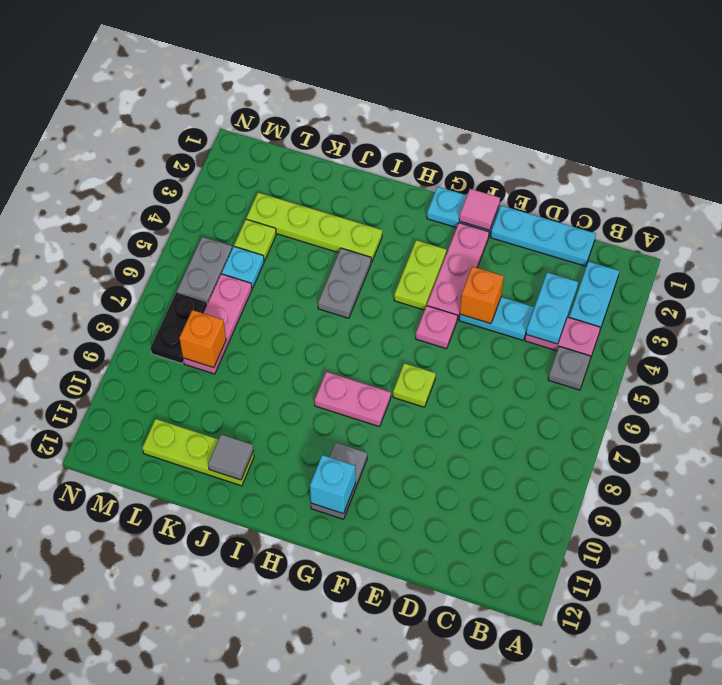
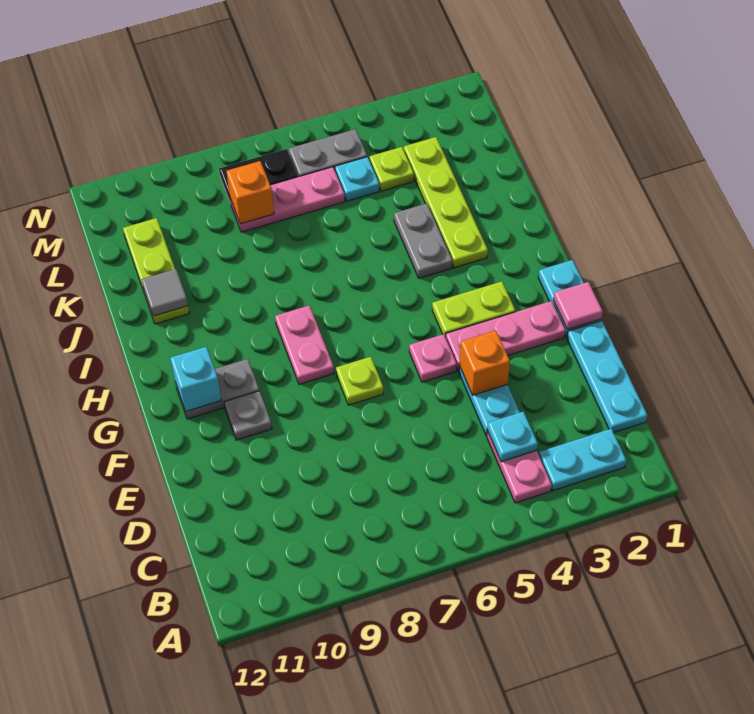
grey plate B5 level 1 -> grey plate F10 level 1
cyan plate C3:C4 level 2 -> cyan plate C4 level 2
grey plate I4:I5 level 1 -> grey plate I4:J4 level 1

